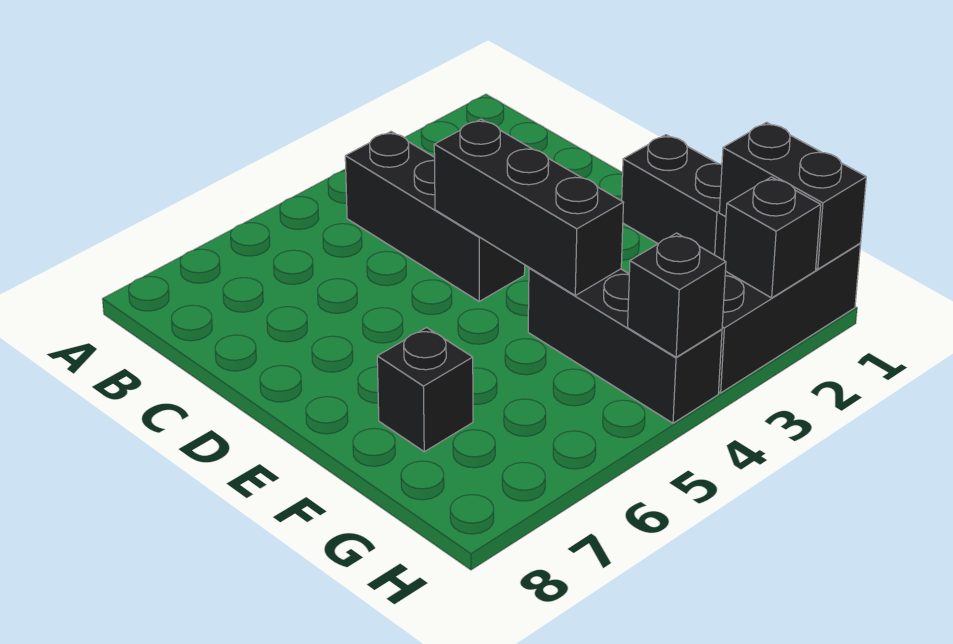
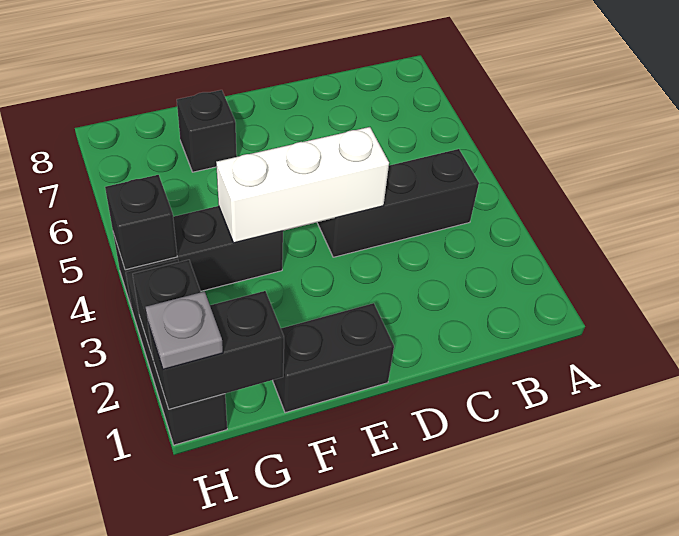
black brick D4:F4 level 2 -> white brick D4:F4 level 2
none -> grey plate H1 level 3

